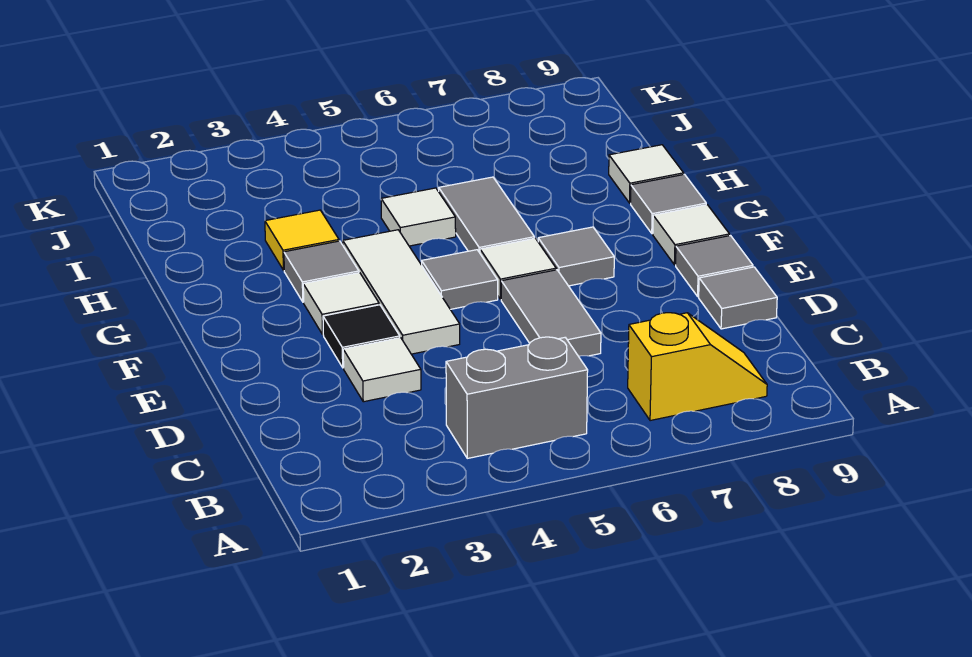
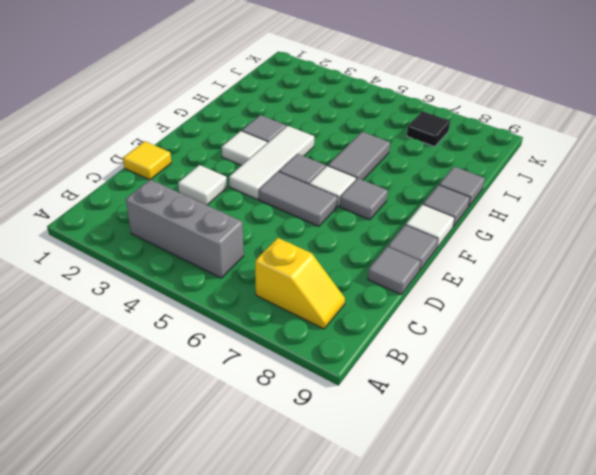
grey brick B4:B5 level 1 -> grey brick B3:B5 level 1
grey tile D6:E6 level 1 -> grey tile E5:E6 level 1
black tile E3 level 1 -> black tile J7 level 1
yellow tile H3 level 1 -> yellow tile D1 level 1
white tile H5 level 1 -> none
white tile H9 level 1 -> grey tile H9 level 1

